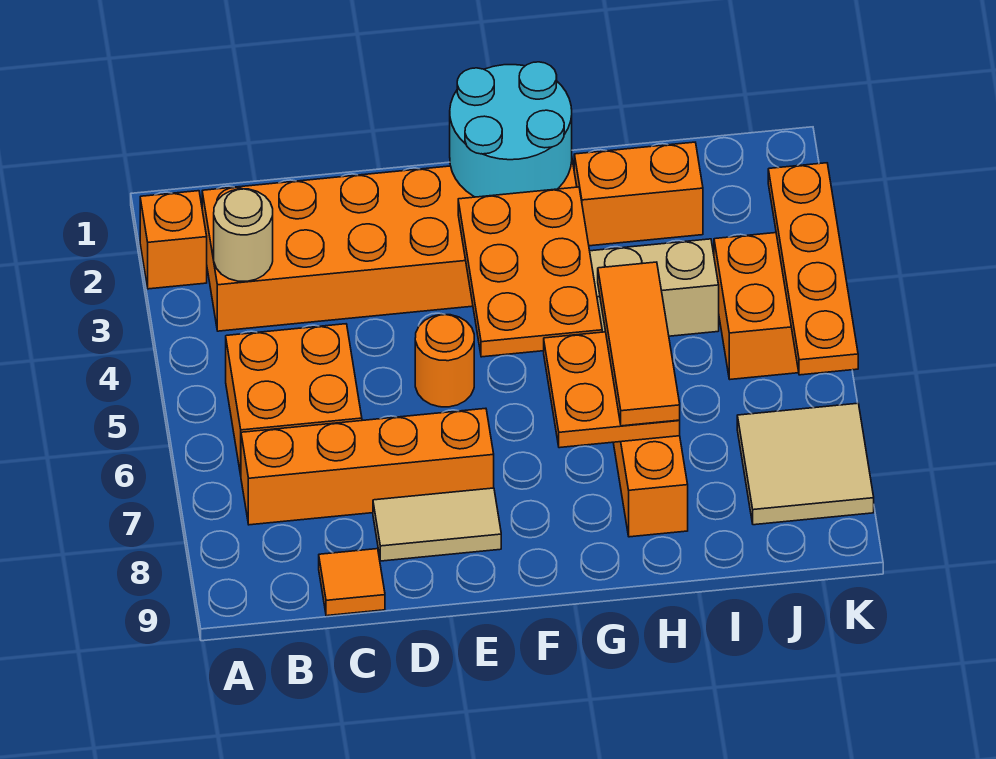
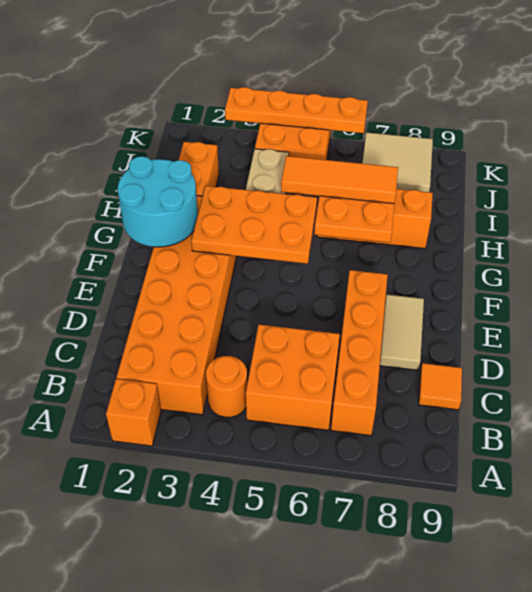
tan round brick B3 level 2 -> none
orange round brick E5 level 1 -> orange round brick B4 level 1

